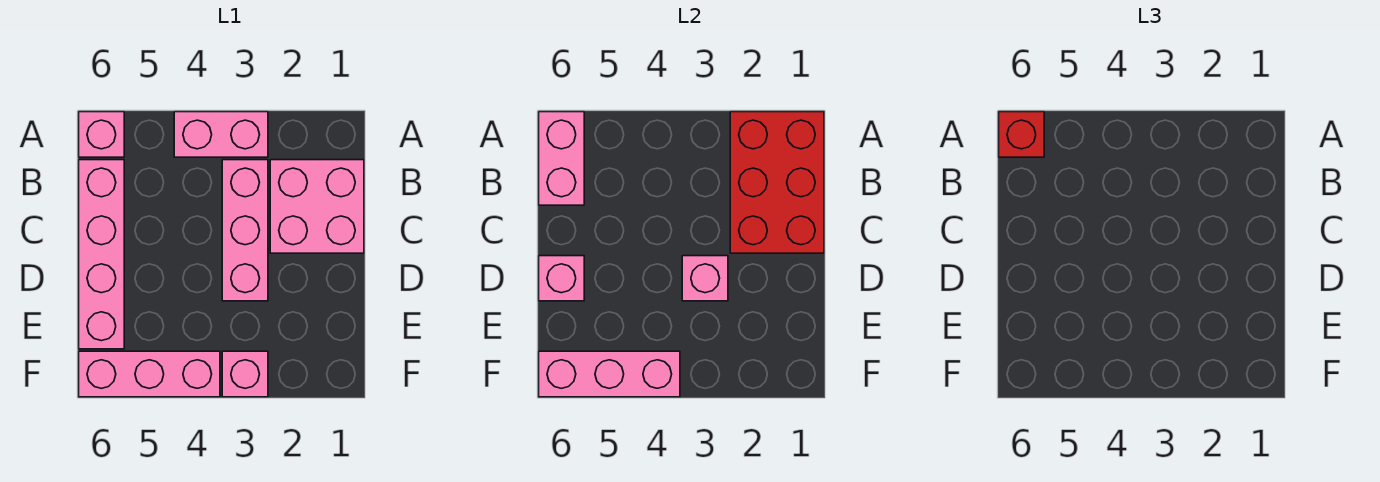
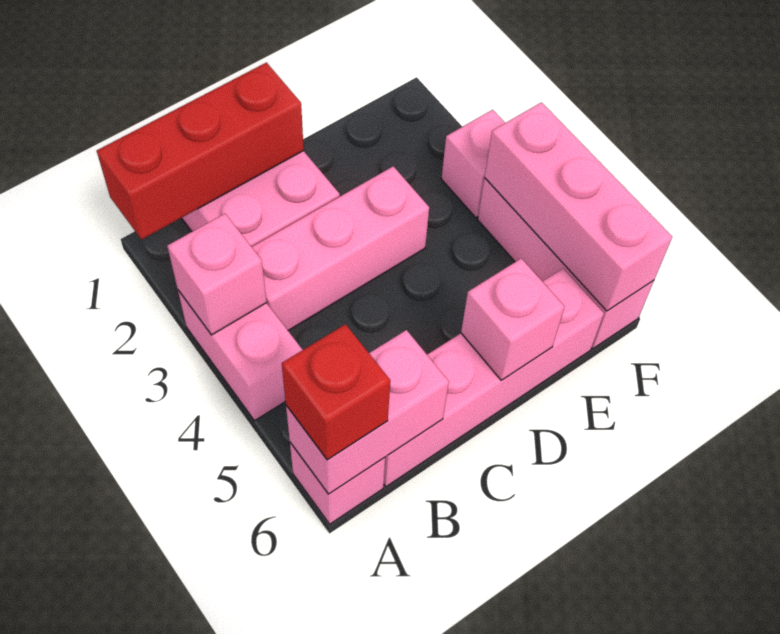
red brick A1:C2 level 2 -> red brick A1:C1 level 2
pink brick D3 level 2 -> pink brick A3 level 2

